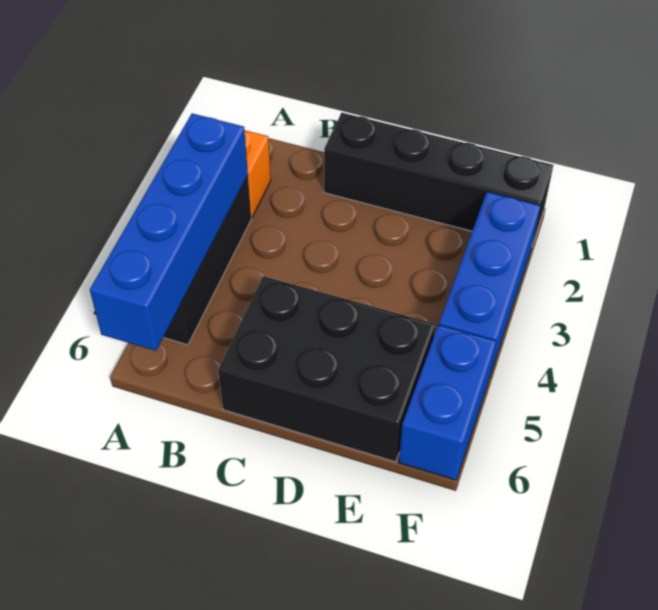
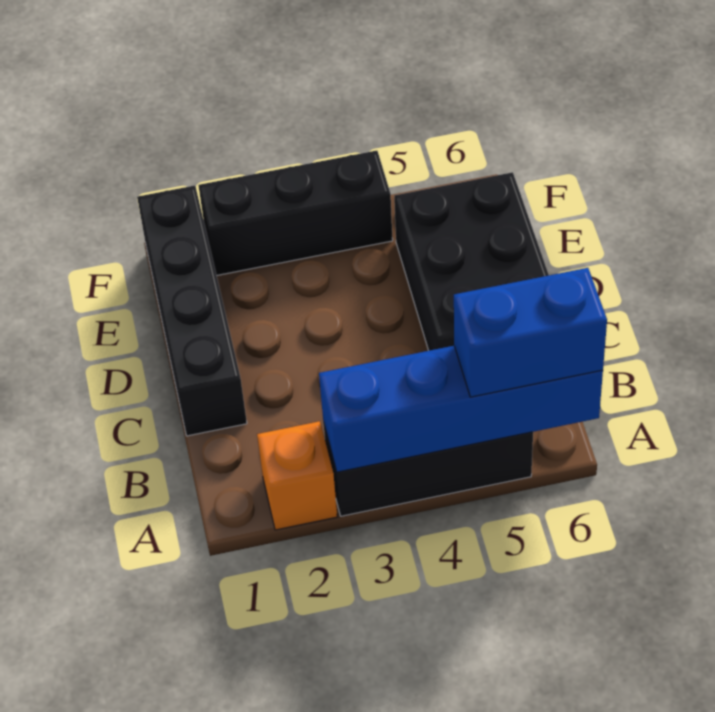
blue brick F2:F4 level 1 -> black brick F2:F4 level 1
blue brick F5:F6 level 1 -> blue brick A5:A6 level 3

